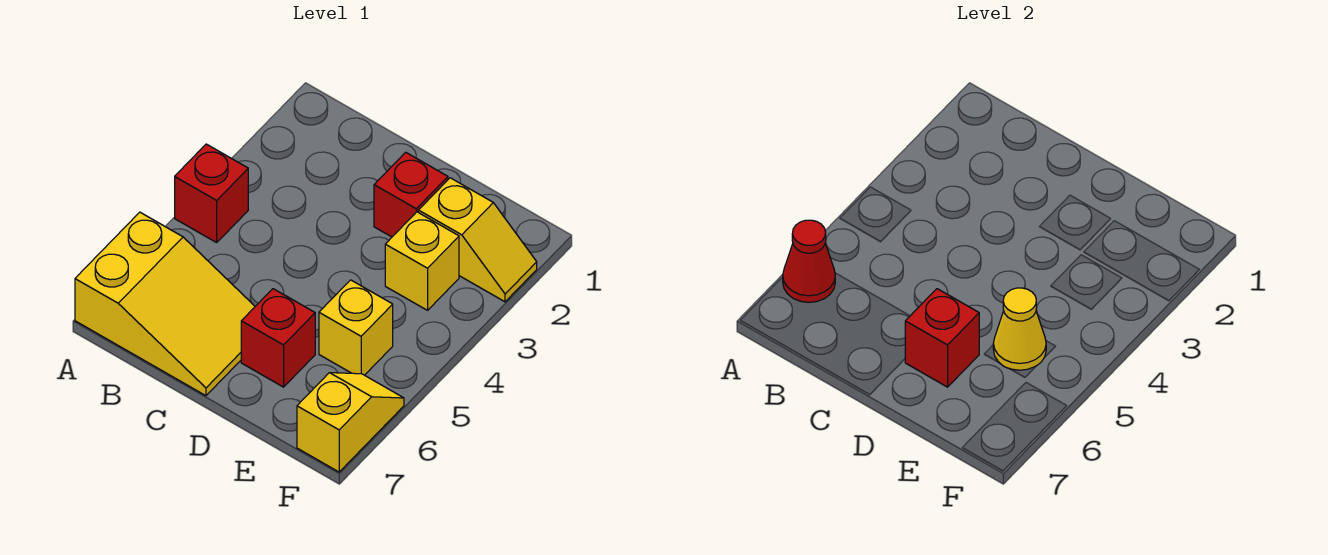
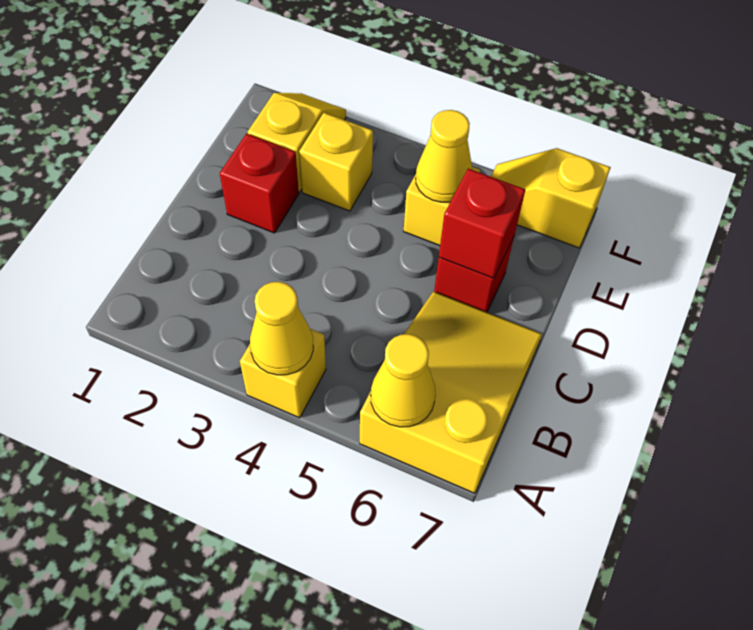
red brick A4 level 1 -> yellow brick A4 level 1
none -> yellow cone A4 level 2
red cone A6 level 2 -> yellow cone A6 level 2

